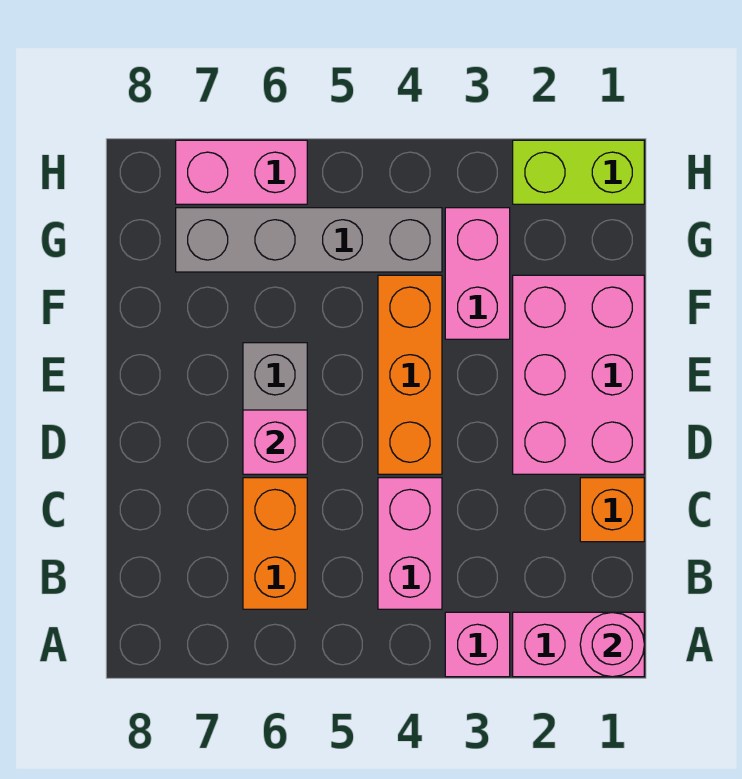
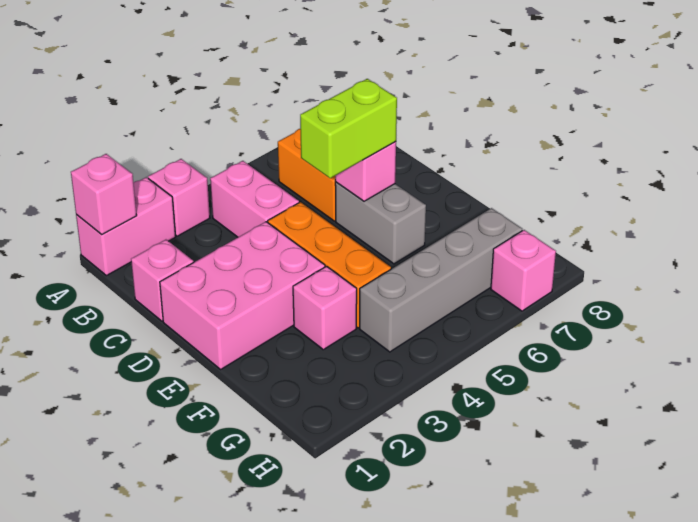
pink round brick A1 level 2 -> pink brick A1 level 2
orange brick C1 level 1 -> pink brick C1 level 1
pink brick D1:F2 level 1 -> pink brick D1:E3 level 1
pink brick F3:G3 level 1 -> pink brick F3 level 1
lime brick H1:H2 level 1 -> lime brick D5:D6 level 3
pink brick H6:H7 level 1 -> pink brick H7 level 1

